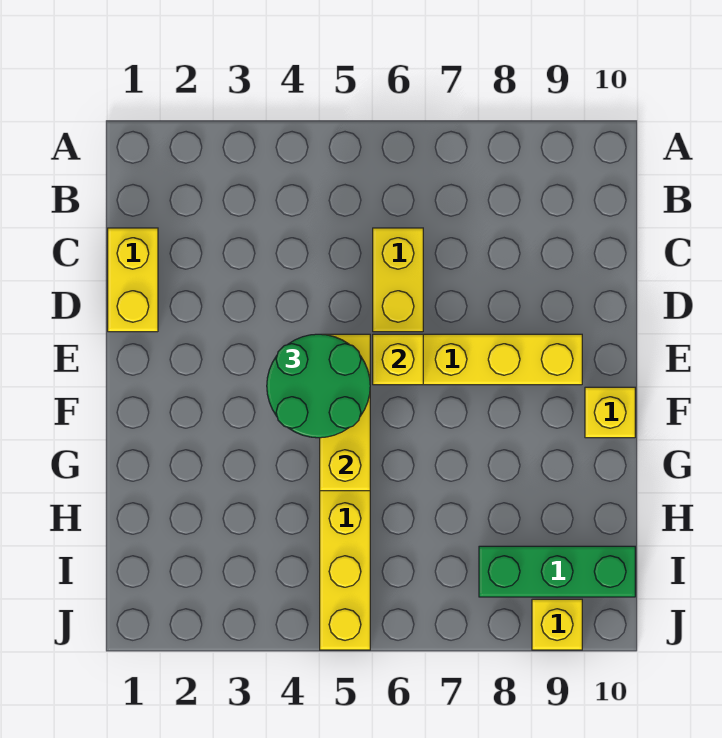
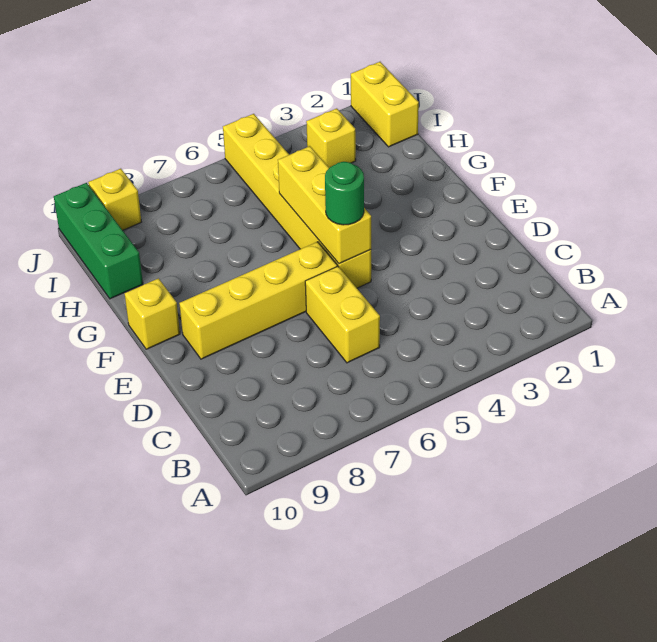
yellow brick C1:D1 level 1 -> yellow brick I1:J1 level 1
green round brick E4:F5 level 3 -> green round brick E5 level 3
yellow brick E6 level 2 -> yellow brick I3 level 1
green brick I8:I10 level 1 -> green brick H10:J10 level 1

